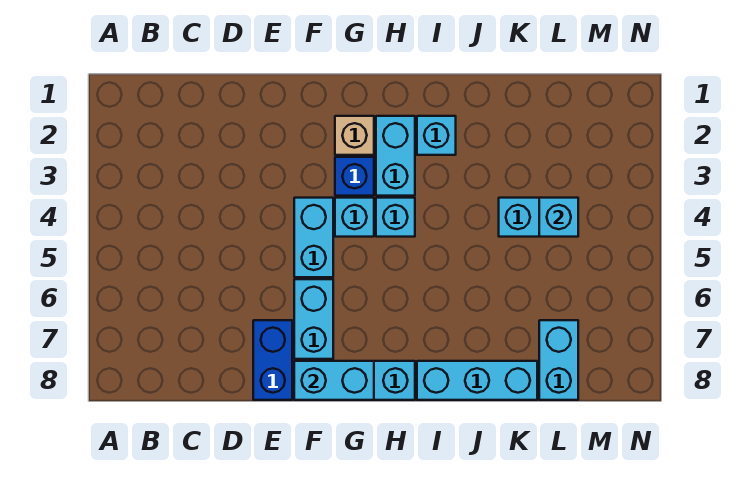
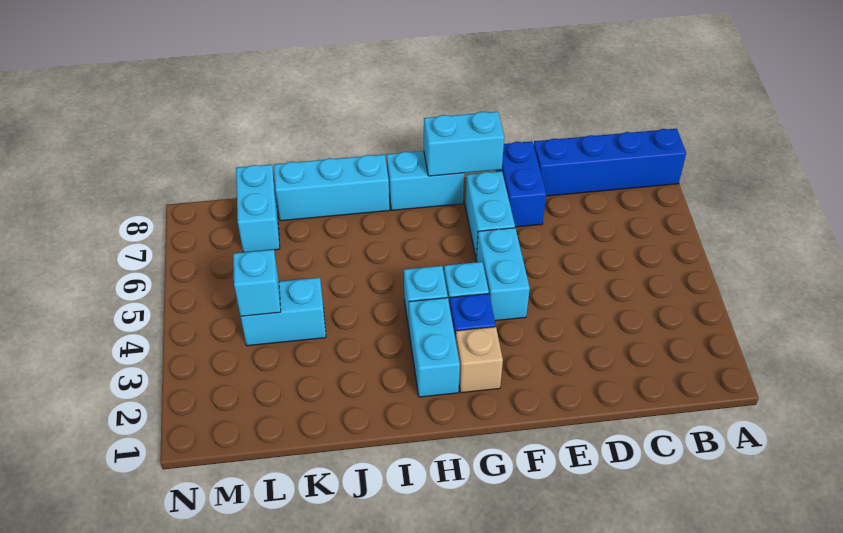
none -> blue brick A8:D8 level 1
cyan brick I2 level 1 -> none

